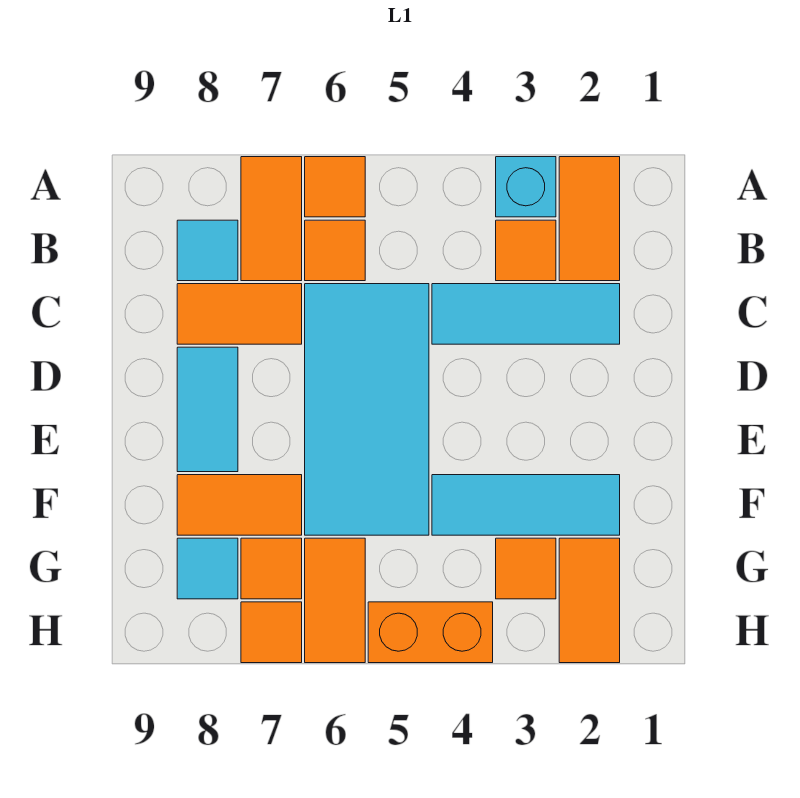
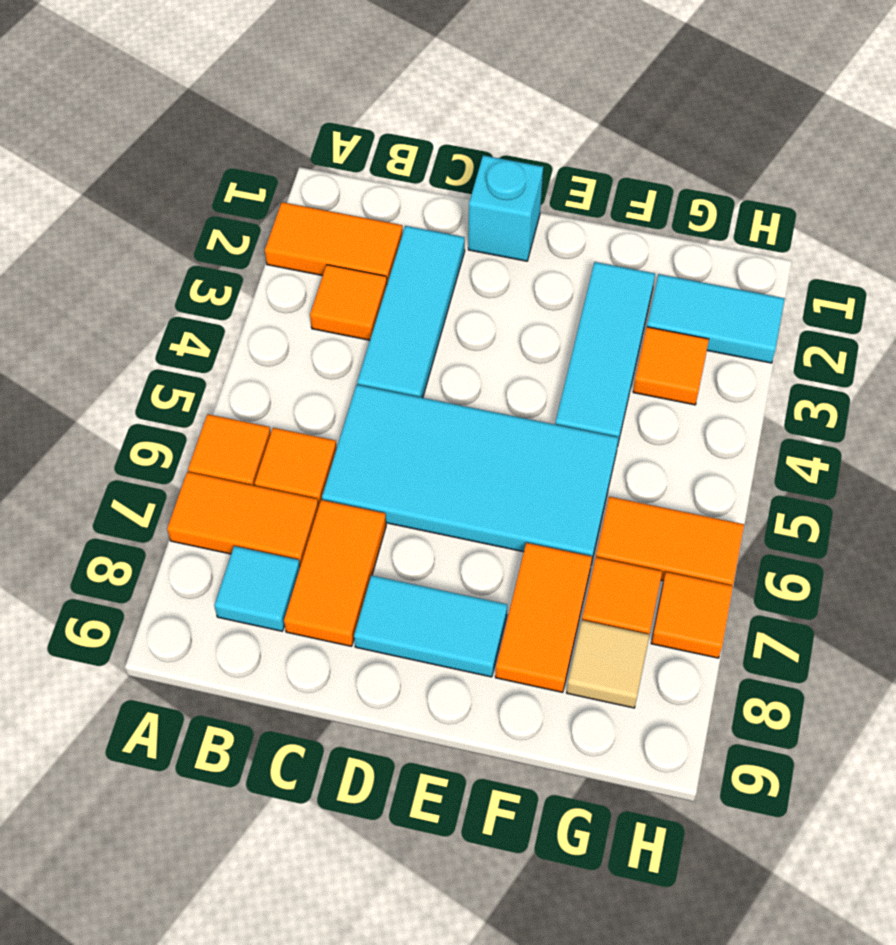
cyan brick A3 level 1 -> cyan brick D1 level 1
orange tile G2:H2 level 1 -> cyan tile G2:H2 level 1
cyan tile G8 level 1 -> tan tile G8 level 1
orange brick H4:H5 level 1 -> none

